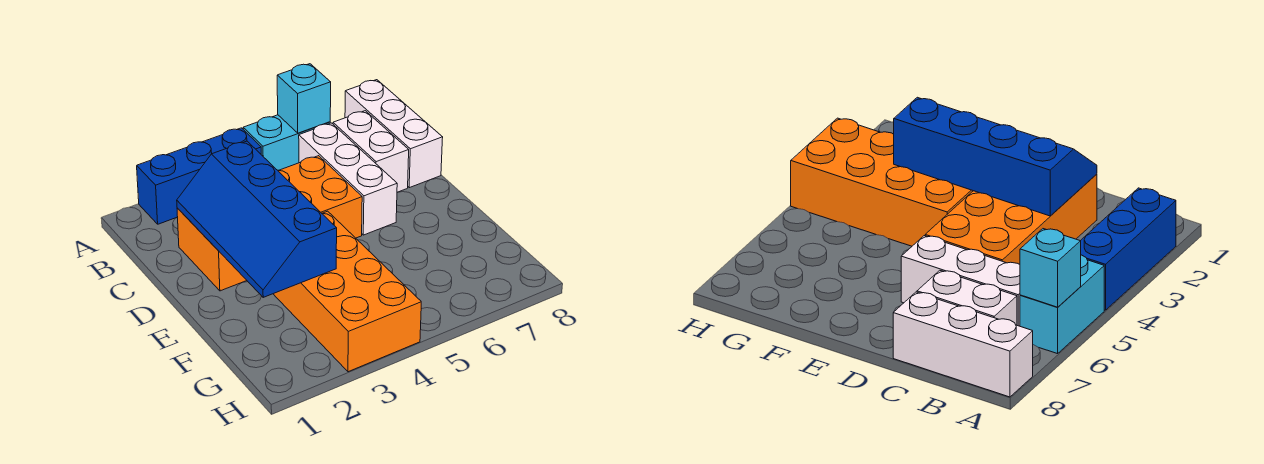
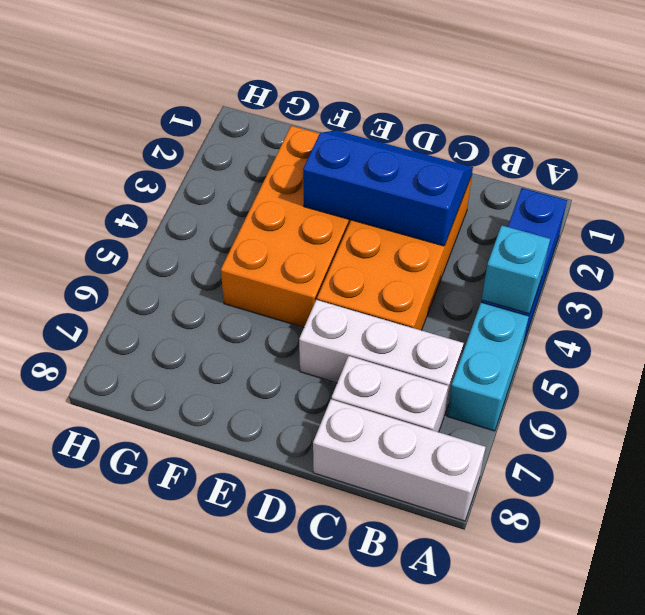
cyan brick A6 level 2 -> cyan brick A4 level 2
blue slope C2:F3 level 2 top 3 -> blue slope C2:E3 level 2 top 3
orange brick E3:H4 level 1 -> orange brick E2:F5 level 1

